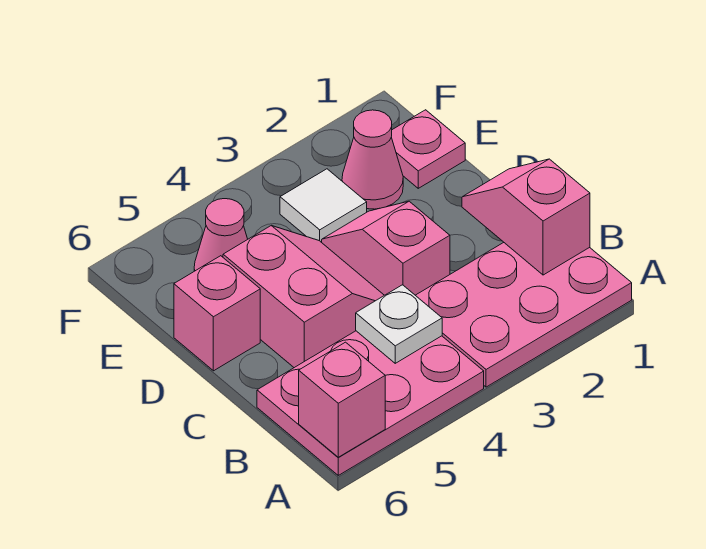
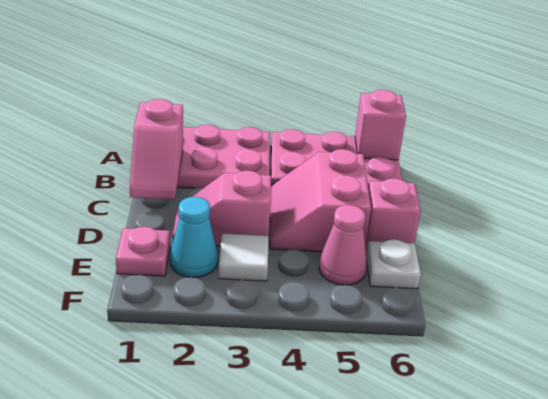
white plate B4 level 2 -> white plate E6 level 1
pink slope C3:D3 level 1 top C -> pink slope D2:D3 level 1 top 3
pink cone E2 level 1 -> cyan cone E2 level 1

